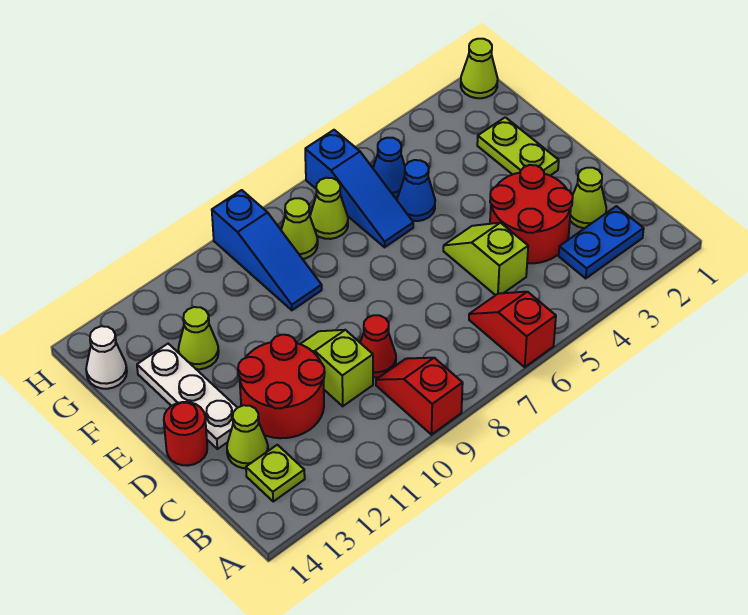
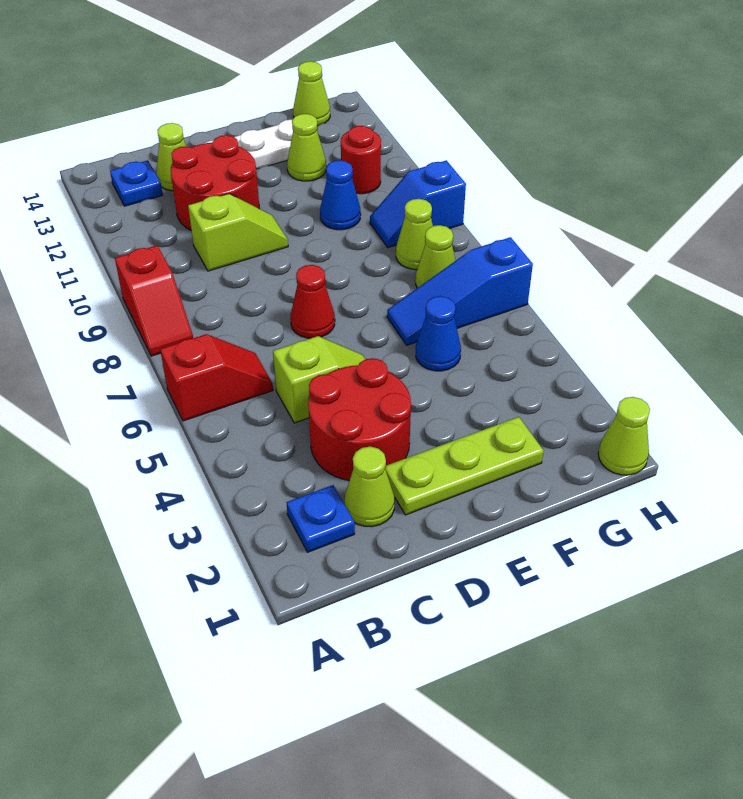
red slope A9:B9 level 1 top A -> red slope A8:A9 level 1 top 9
blue plate B2:B3 level 1 -> blue plate B2 level 1
lime plate B13 level 1 -> blue plate B13 level 1
red cone C9 level 1 -> red cone D7 level 1
red round brick D14 level 1 -> red round brick G11 level 1
lime plate E2:F2 level 1 -> lime plate D2:F2 level 1
blue slope F9:H9 level 1 top H -> blue slope G9:H9 level 1 top H
blue cone G5 level 1 -> blue cone F10 level 1
white cone G14 level 1 -> lime cone G14 level 1

